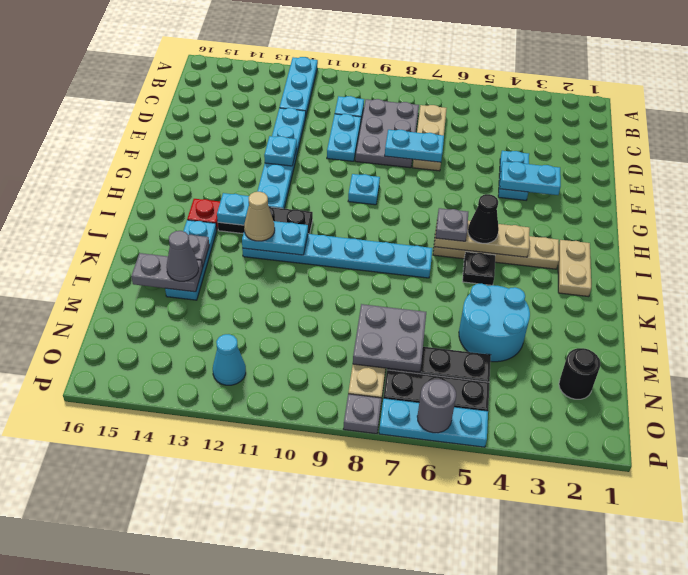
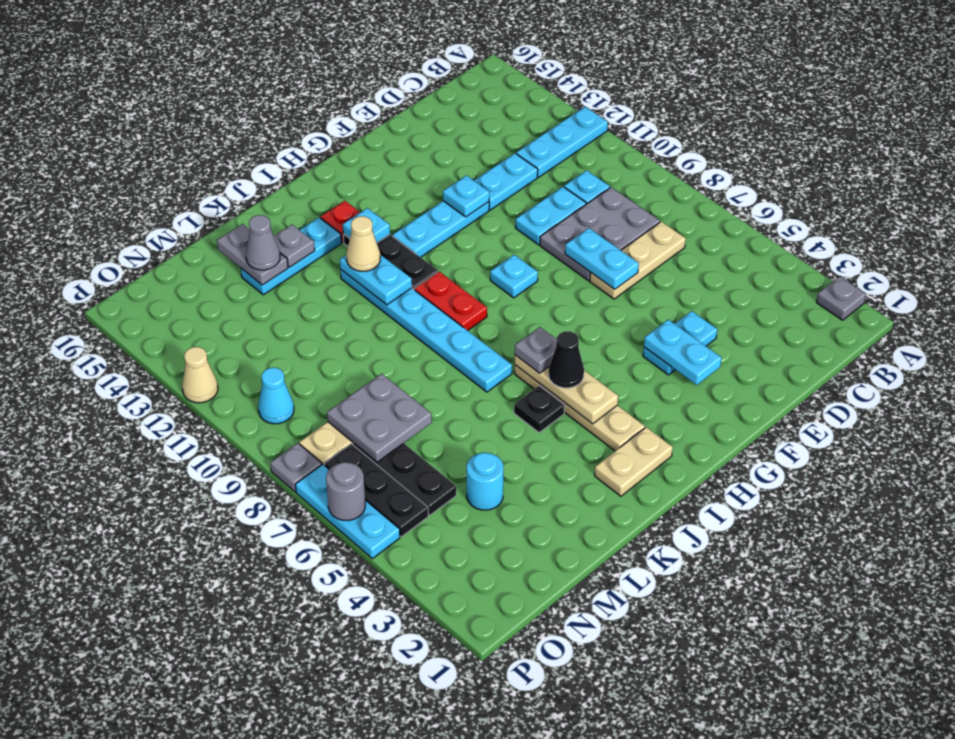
none -> grey plate A2 level 1
none -> red plate I9:I10 level 1
cyan round brick L4:M5 level 1 -> cyan round brick M4 level 1
black round brick N2 level 1 -> none
cyan cone O12 level 1 -> cyan cone O10 level 1
none -> tan cone P12 level 1

